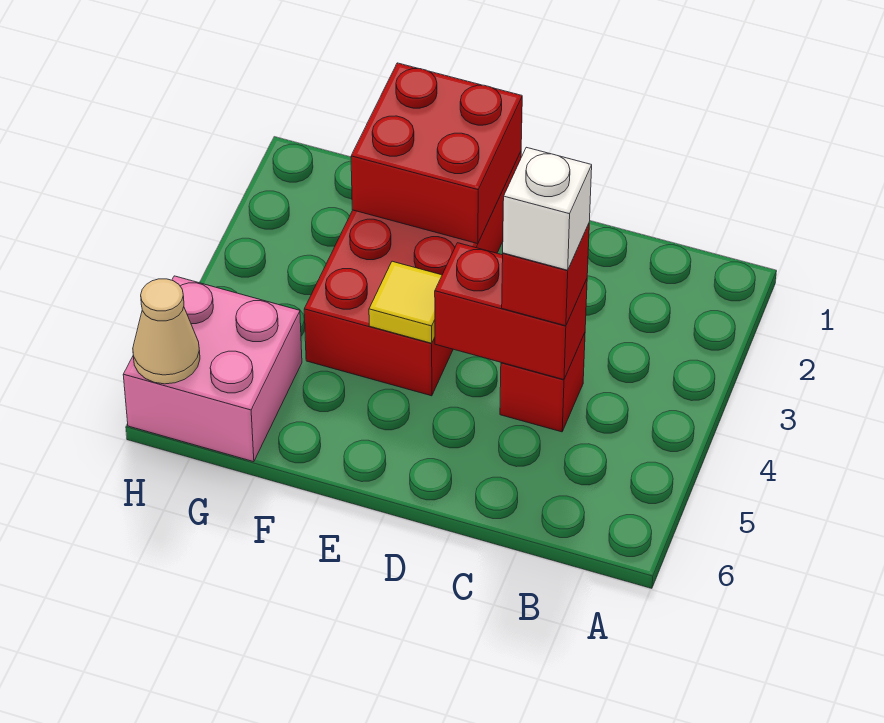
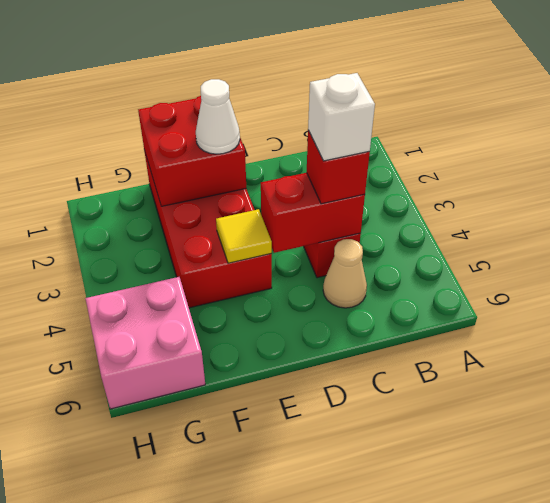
none -> white cone E2 level 3
tan cone H6 level 2 -> tan cone C5 level 1

